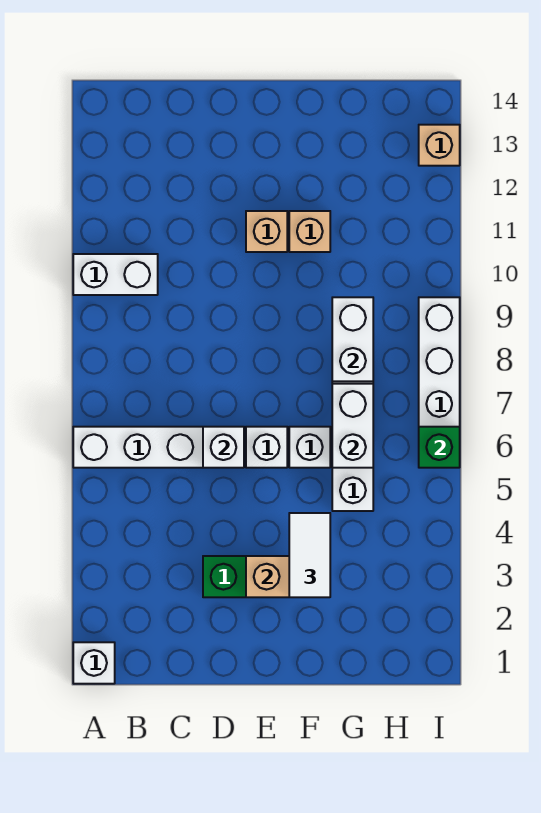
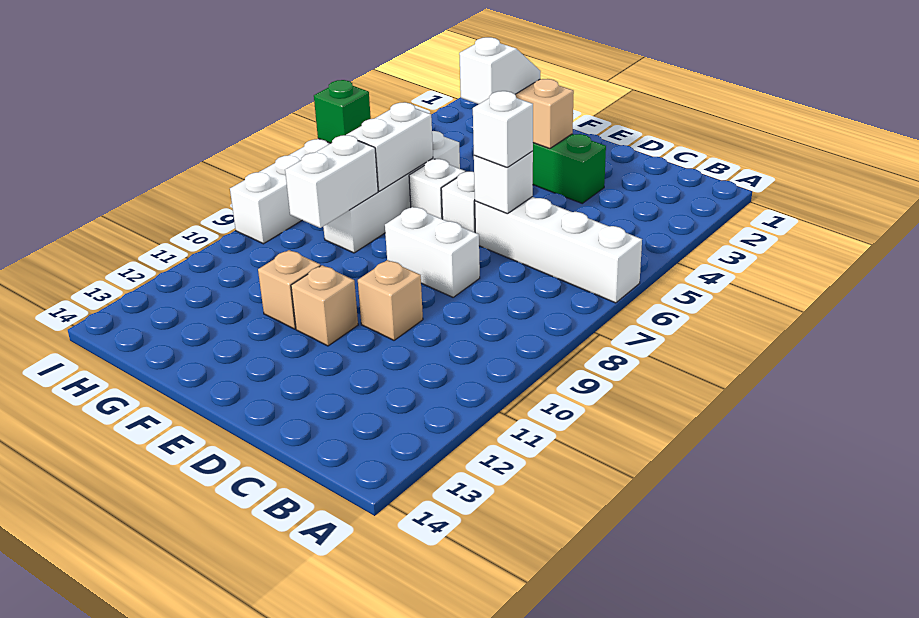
white brick A1 level 1 -> white brick D6 level 3
white brick A10:B10 level 1 -> white brick D8:E8 level 1
white tile F3:F4 level 3 -> white slope F3:F4 level 3 top 4
tan brick I13 level 1 -> tan brick D10 level 1

